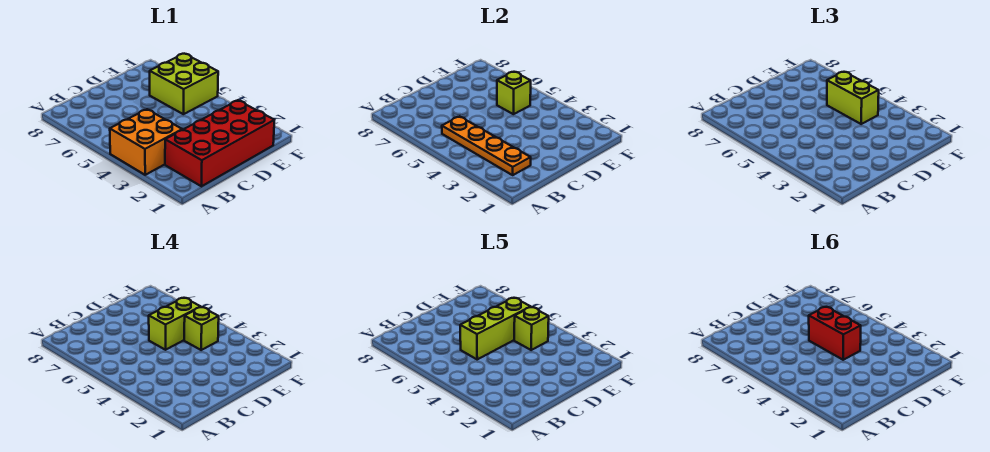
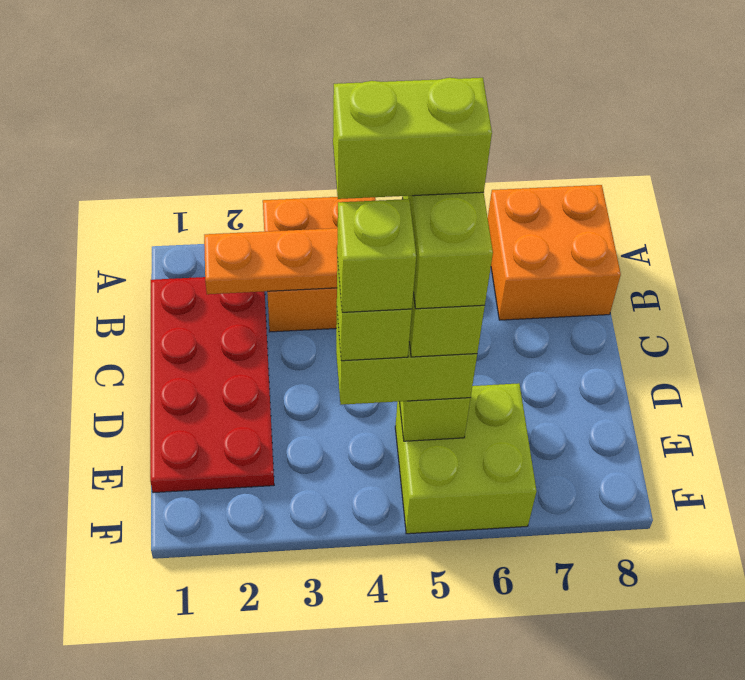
none -> orange brick A7:B8 level 1
red brick B1:E2 level 1 -> red plate B1:E2 level 1
red brick D4:D5 level 6 -> lime brick D4:D5 level 6

